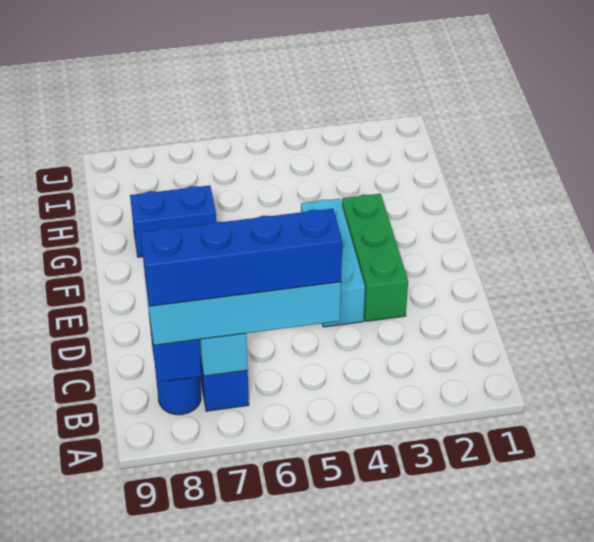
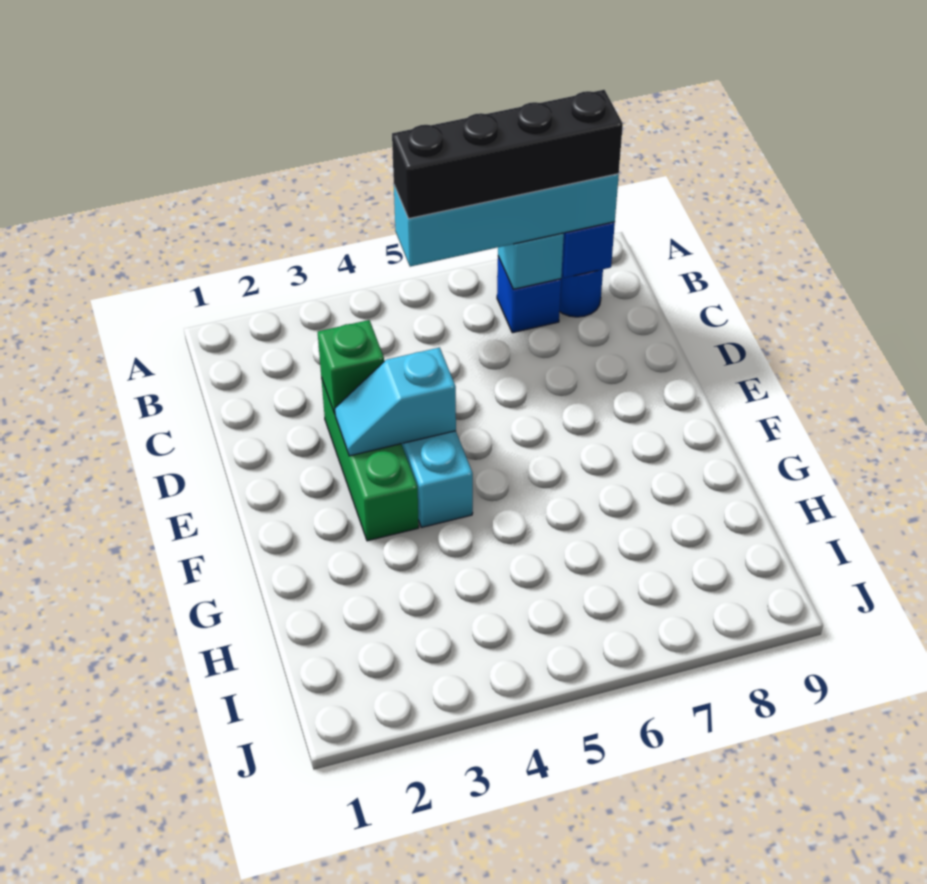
blue brick B5:B8 level 4 -> black brick B5:B8 level 4
none -> green brick D3 level 2
none -> cyan slope E3:E4 level 2 top 4
blue brick G7:G8 level 1 -> none

